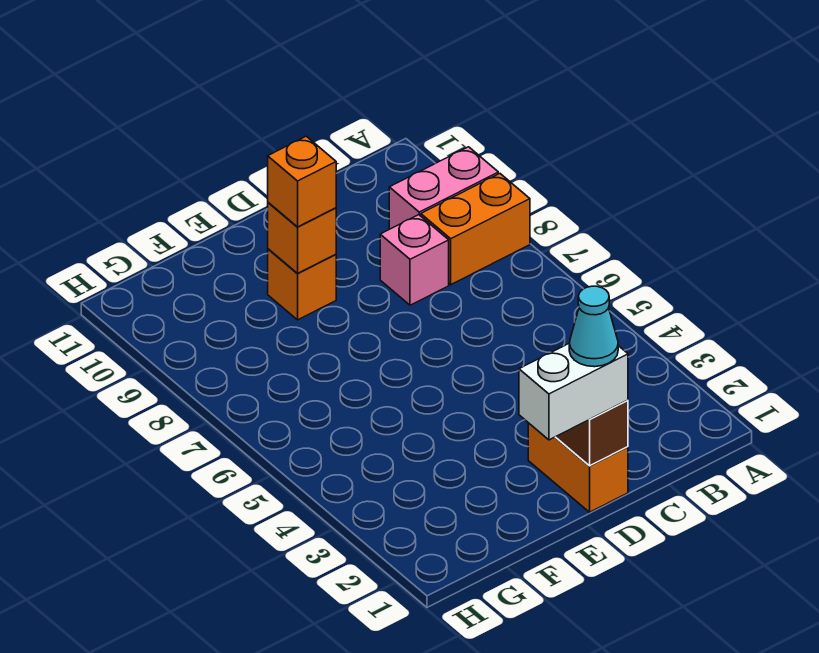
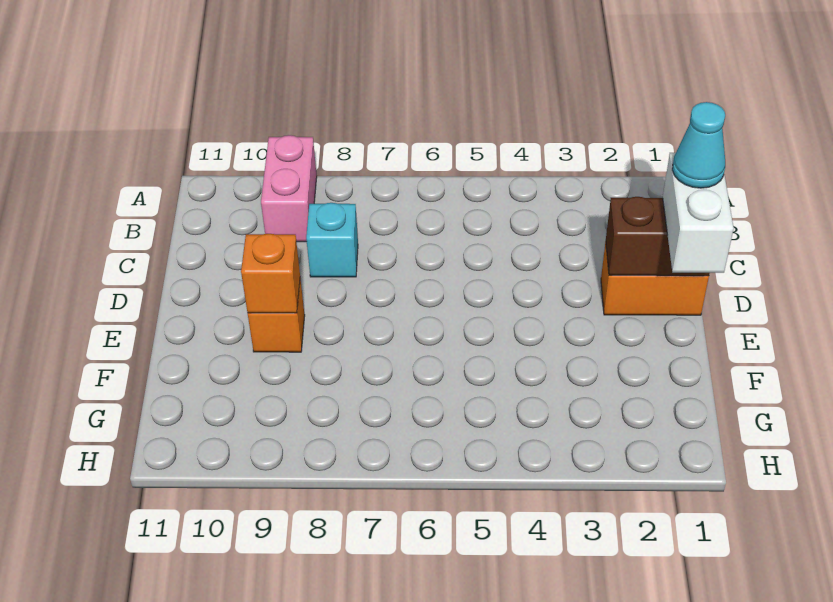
orange brick A8:B8 level 1 -> none
pink brick C8 level 1 -> cyan brick C8 level 1
orange brick E9 level 3 -> none

